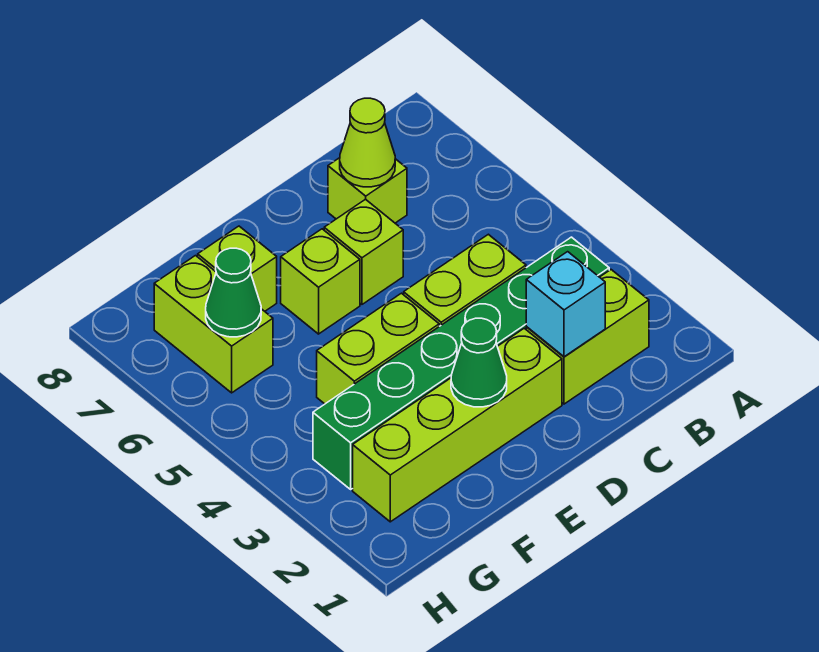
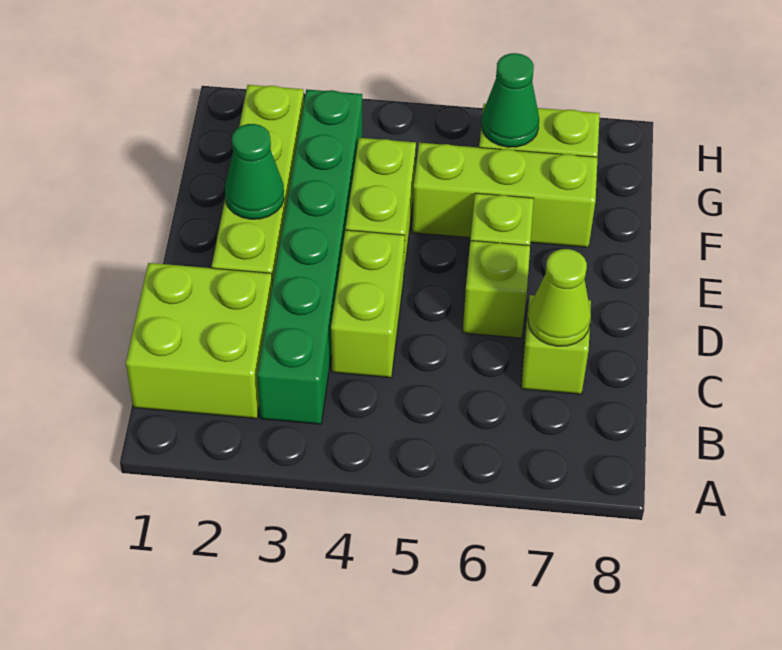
lime brick B2:C2 level 1 -> lime brick B1:C2 level 1
cyan brick C2 level 2 -> none
lime brick F7 level 1 -> lime brick F5:F7 level 1

